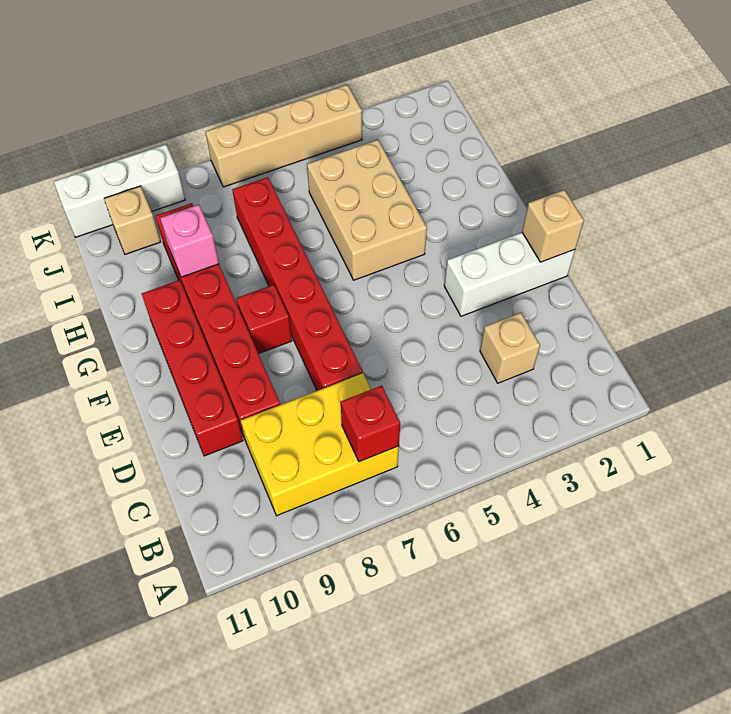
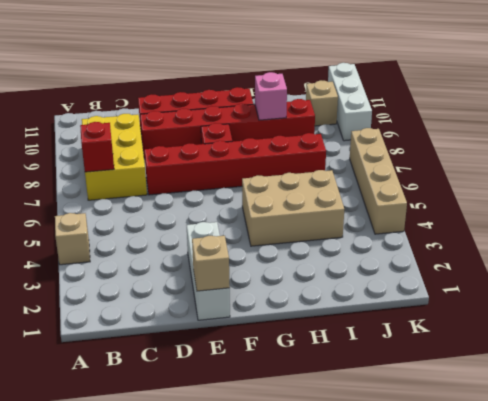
tan brick C3 level 1 -> tan brick A4 level 1

